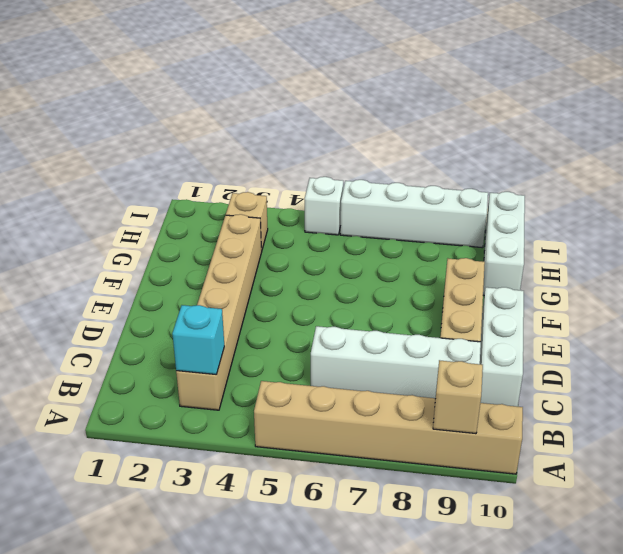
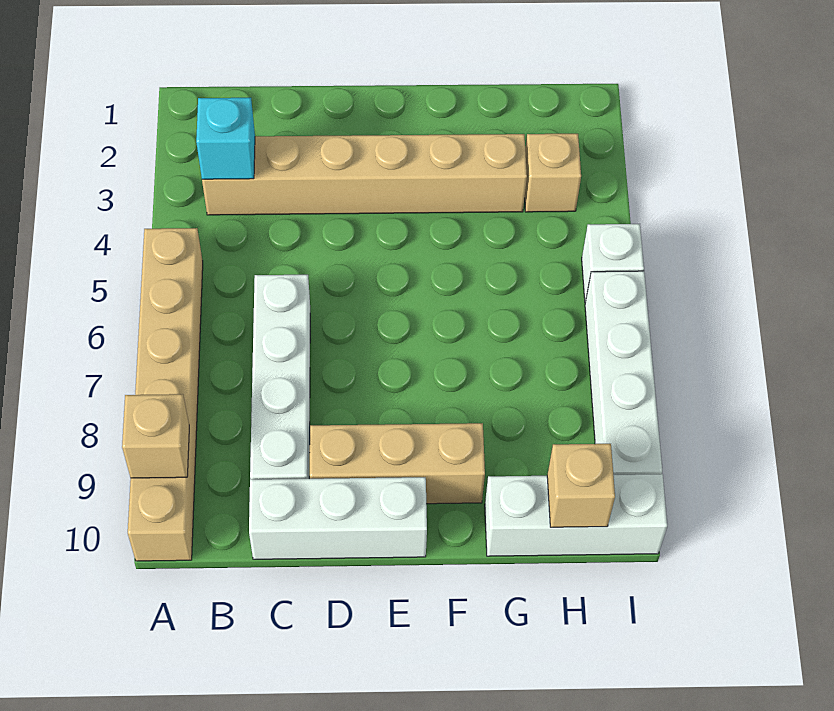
none -> tan brick H10 level 2

